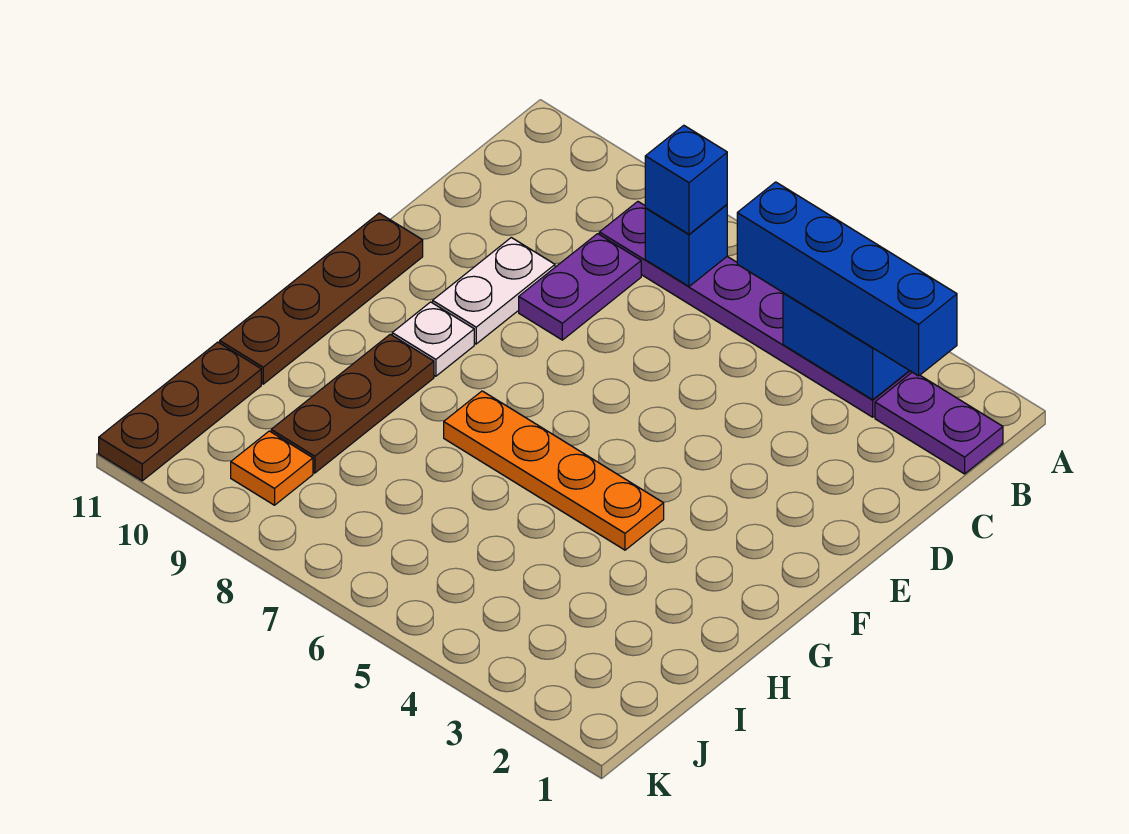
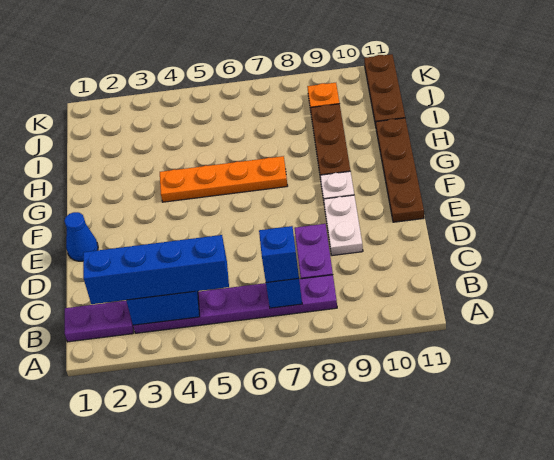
none -> blue cone E1 level 1

